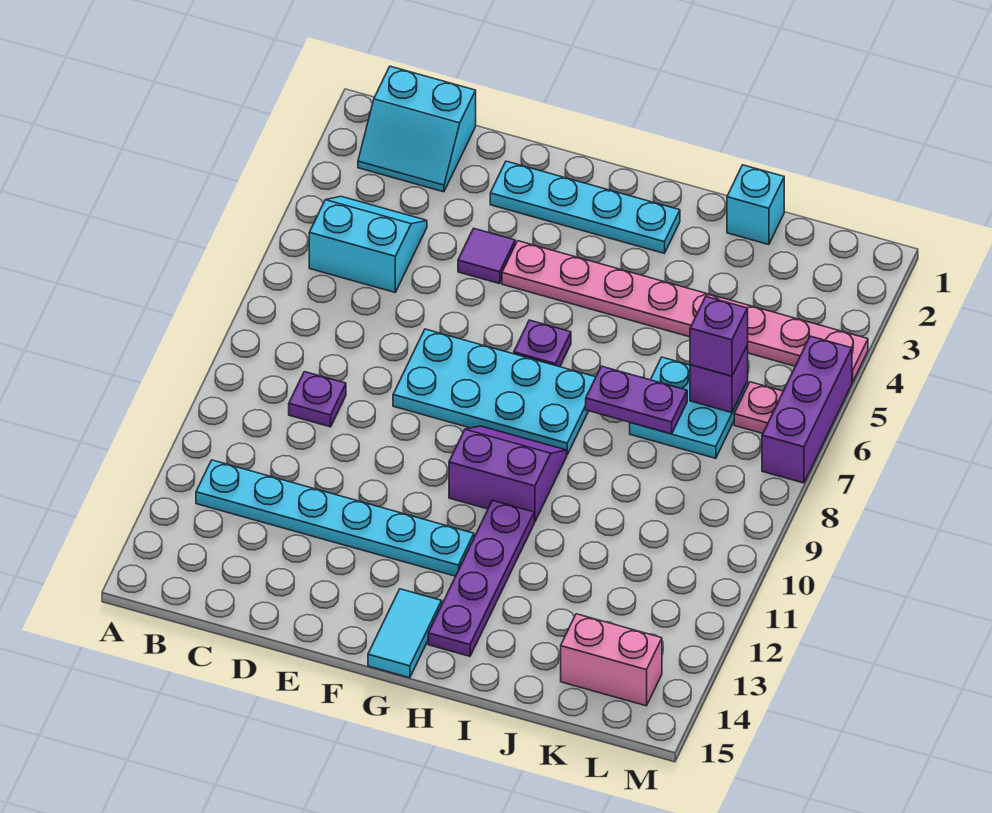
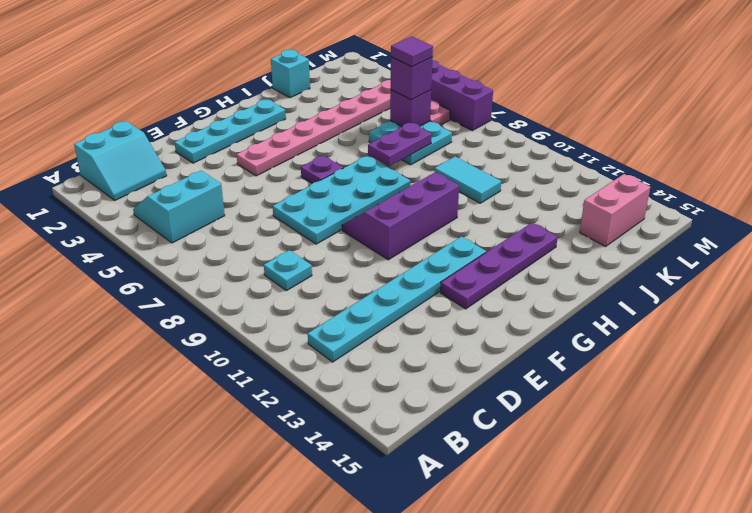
purple plate C9 level 1 -> cyan plate C9 level 1
purple tile E4 level 1 -> purple tile K6 level 4
purple slope G9:H10 level 1 top 10 -> purple slope F9:H10 level 1 top 10
cyan tile G14:G15 level 1 -> cyan tile J9:J10 level 1
purple plate H11:H14 level 1 -> purple plate F13:I13 level 1

